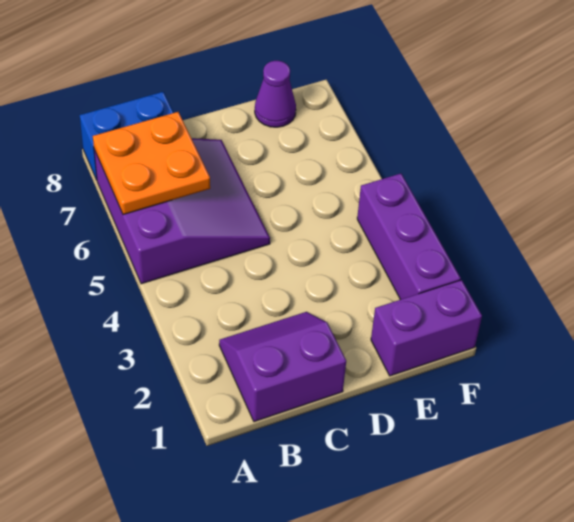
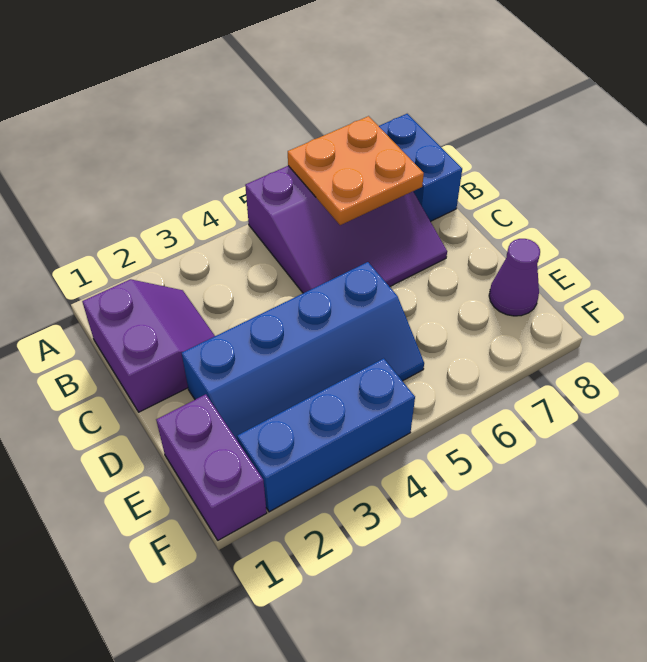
none -> blue slope D2:E5 level 1 top D
purple brick F2:F4 level 1 -> blue brick F2:F4 level 1

